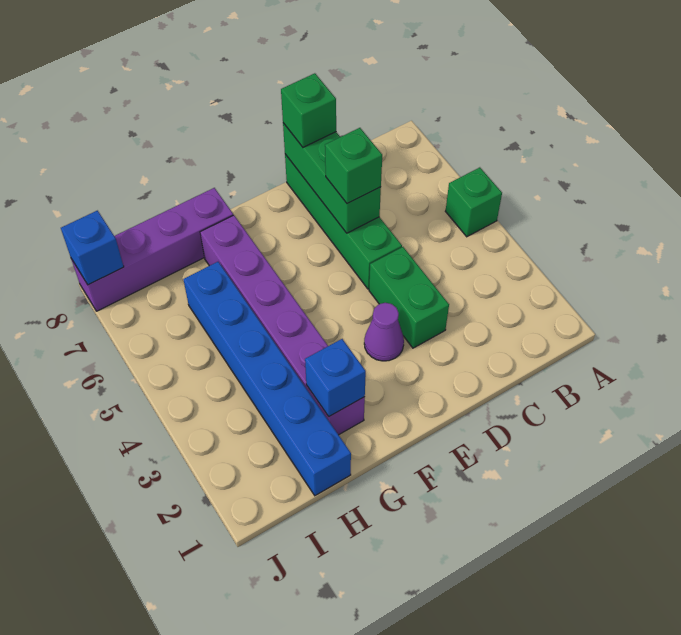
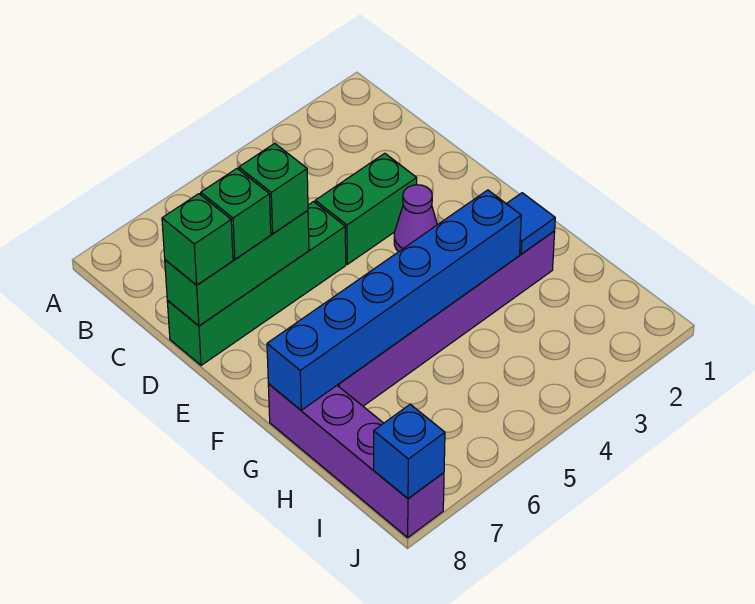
green brick A5 level 1 -> green brick D7 level 3
blue brick G2 level 2 -> blue tile G2 level 2
blue brick H1:H6 level 1 -> blue brick G3:G8 level 2

